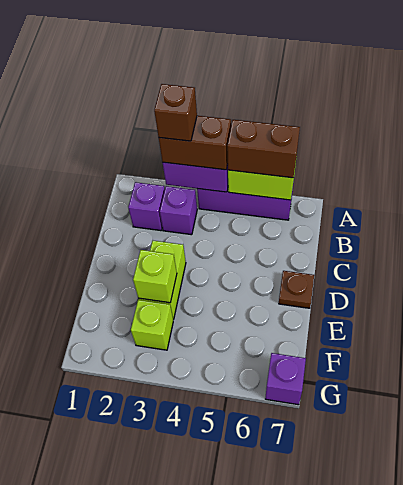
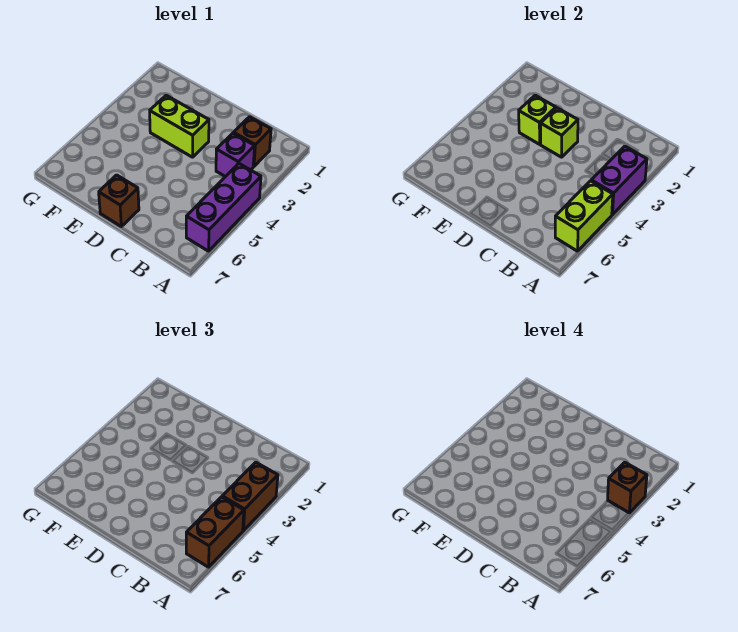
purple brick B2 level 1 -> brown brick B2 level 1
brown plate D7 level 1 -> brown brick D7 level 1
lime brick F3 level 1 -> lime brick D3 level 2
purple brick G7 level 1 -> none

